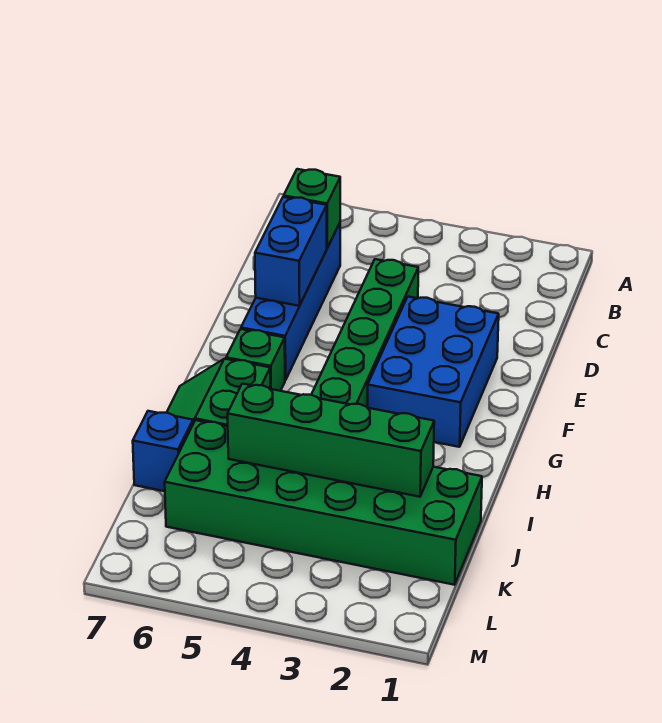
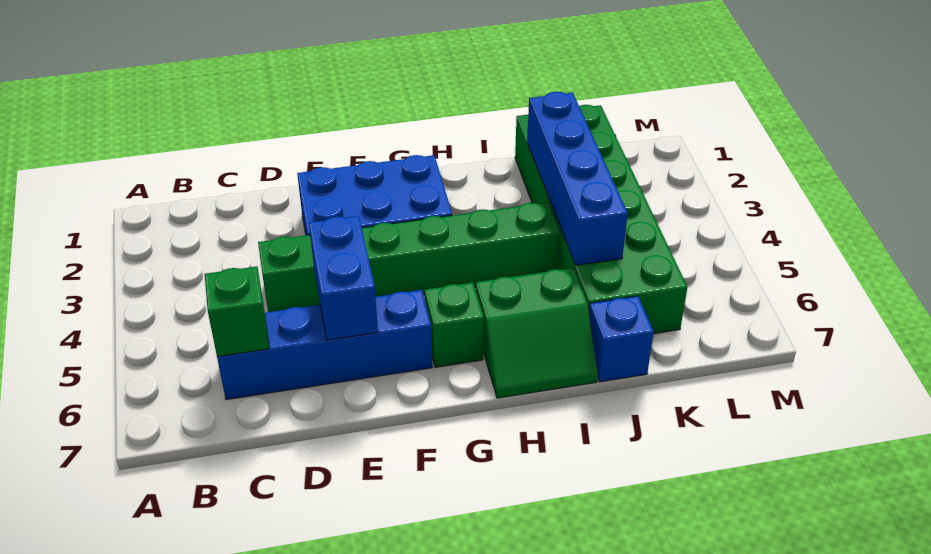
blue brick D6:E6 level 2 -> blue brick E5:E6 level 2
green brick J2:J5 level 2 -> blue brick J2:J5 level 2

